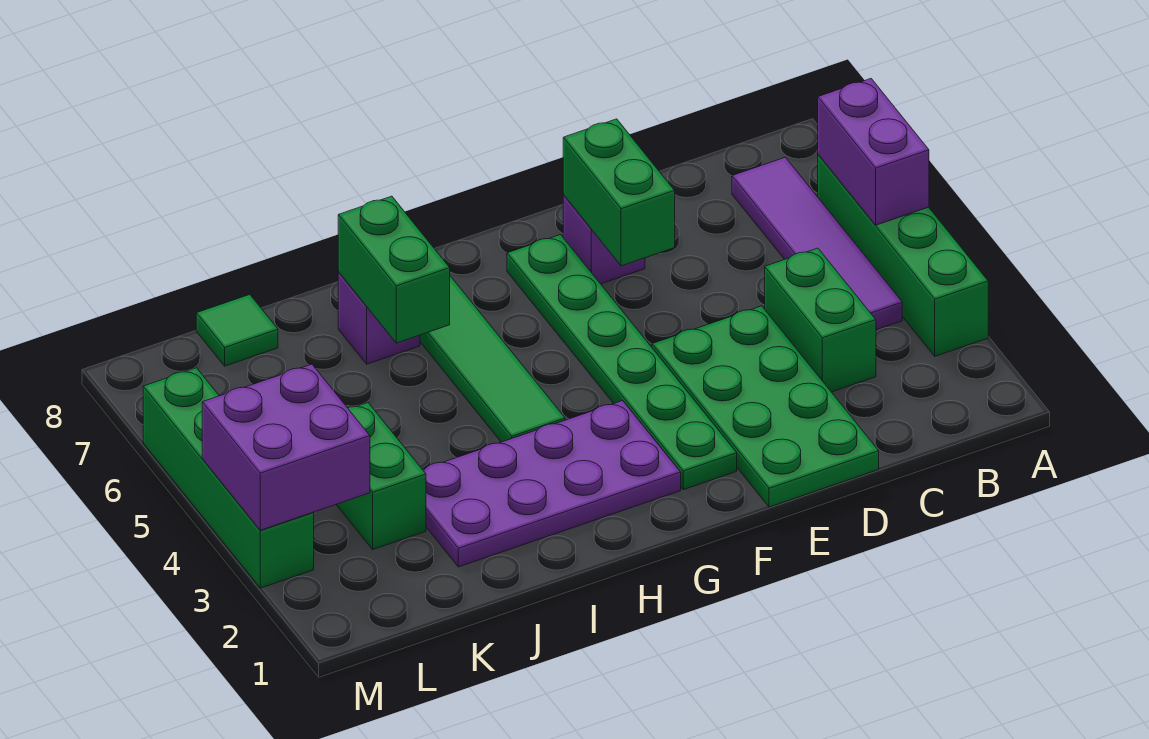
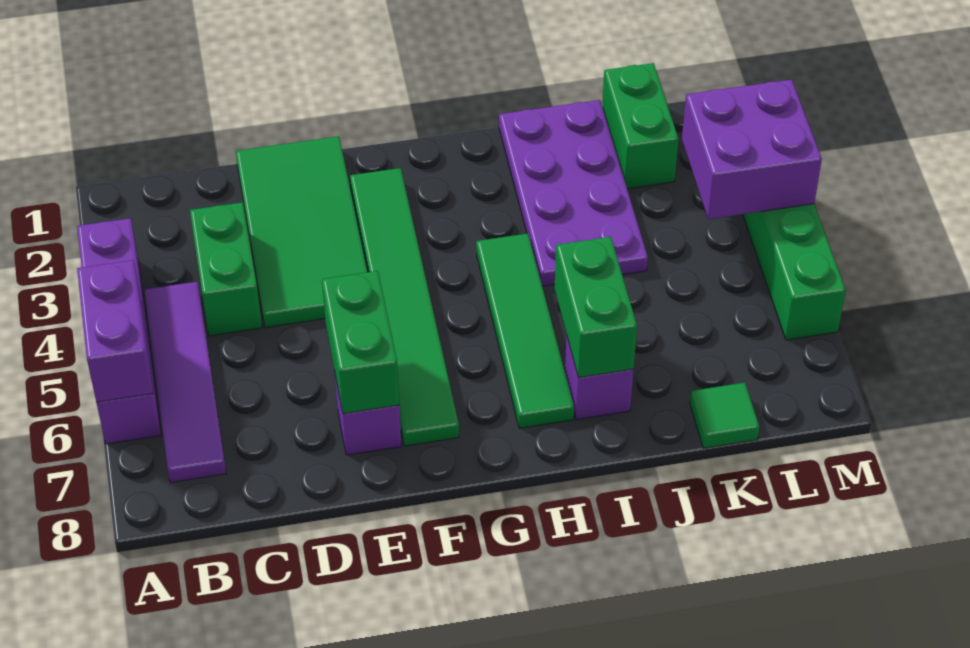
green brick A3:A6 level 1 -> purple brick A3:A6 level 1
green plate D1:E4 level 1 -> green tile D1:E4 level 1
green plate F2:F7 level 1 -> green tile F2:F7 level 1
purple plate G2:J3 level 1 -> purple plate I1:J4 level 1
green brick K3:K4 level 1 -> green brick K1:K2 level 1

